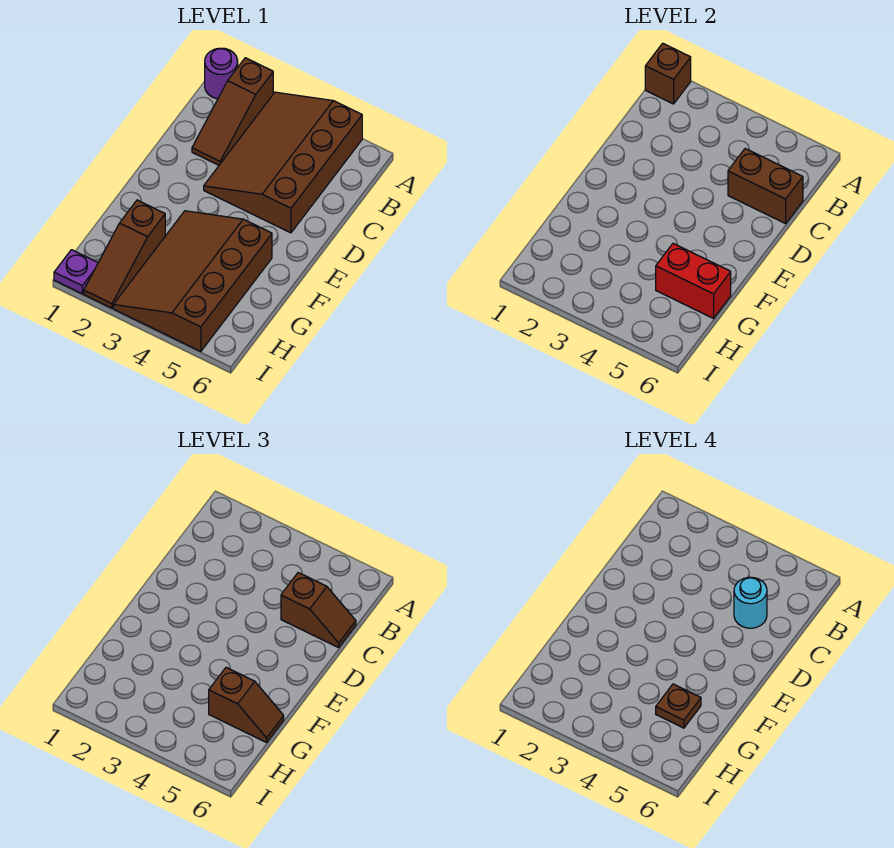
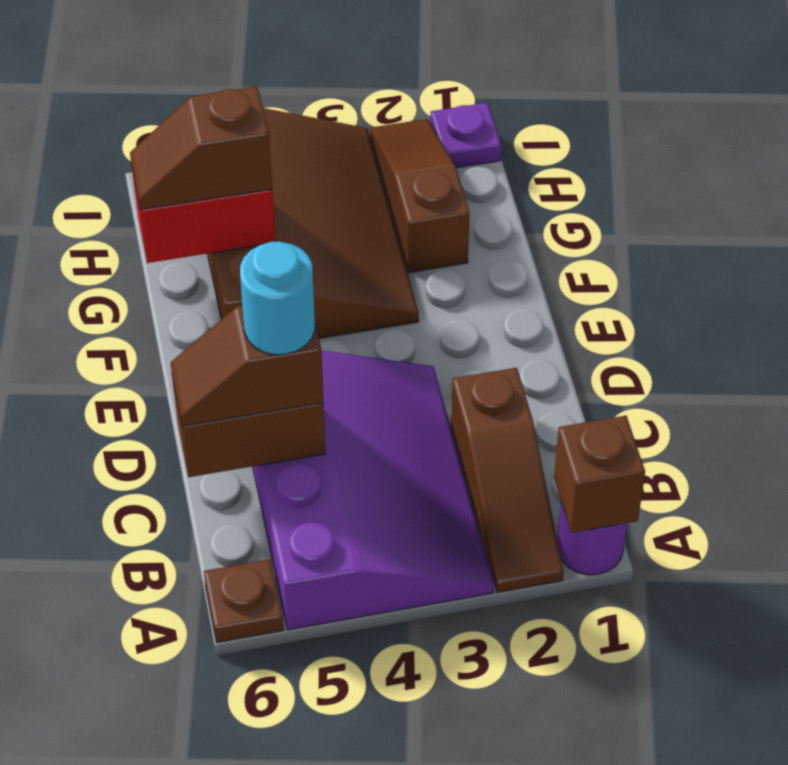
brown slope A2:C2 level 1 top A -> brown slope A2:C2 level 1 top C
brown slope A3:D5 level 1 top 5 -> purple slope A3:D5 level 1 top 5
brown plate G5 level 4 -> brown plate A6 level 1

